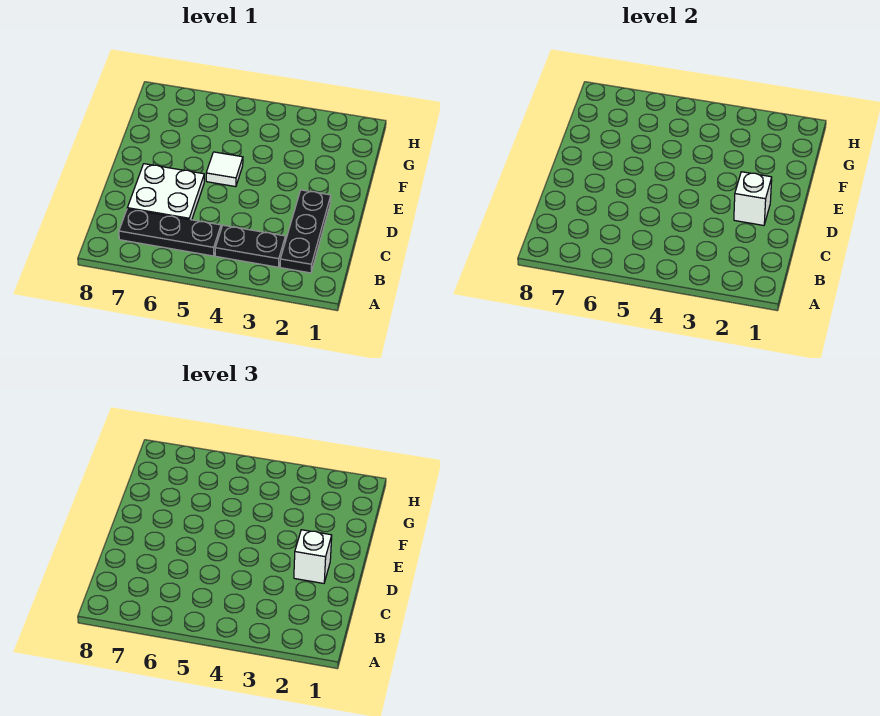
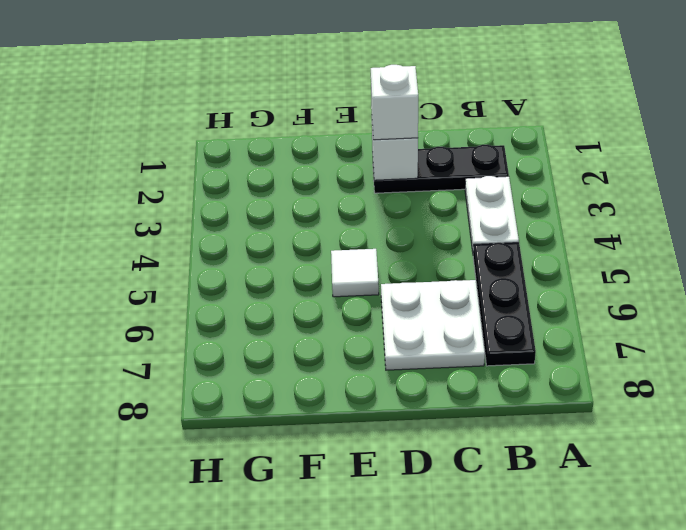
black plate B3:B4 level 1 -> white plate B3:B4 level 1

